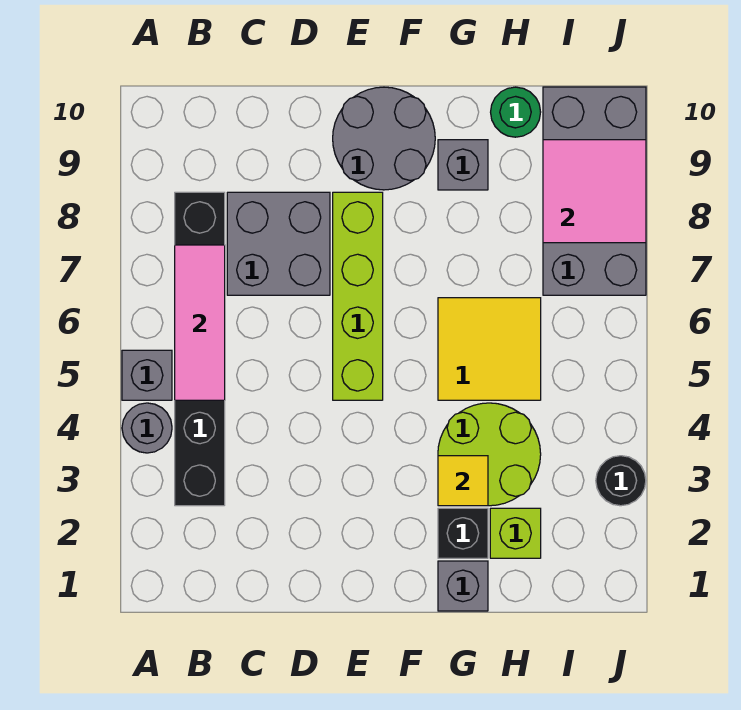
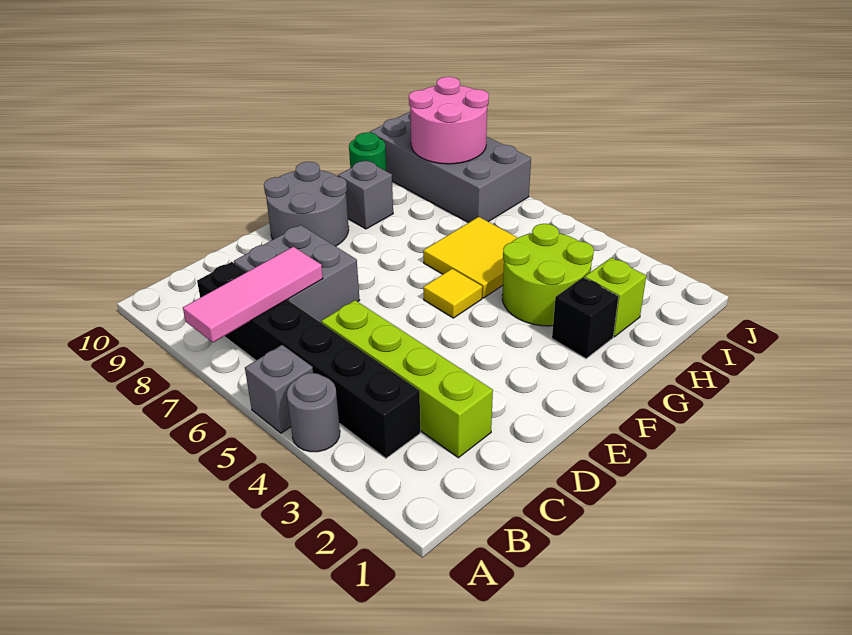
pink tile B5:B7 level 2 -> pink tile A7:C7 level 2
lime brick E5:E8 level 1 -> lime brick C2:C5 level 1
grey brick G1 level 1 -> none
yellow tile G3 level 2 -> yellow tile F5 level 1
pink tile I8:J9 level 2 -> pink round brick I8:J9 level 2
black round brick J3 level 1 -> none

